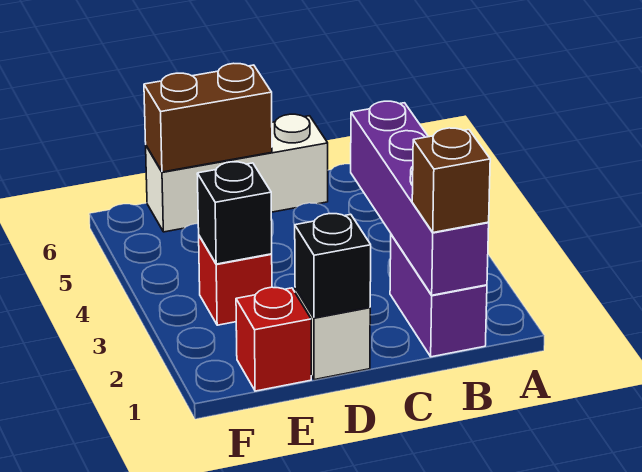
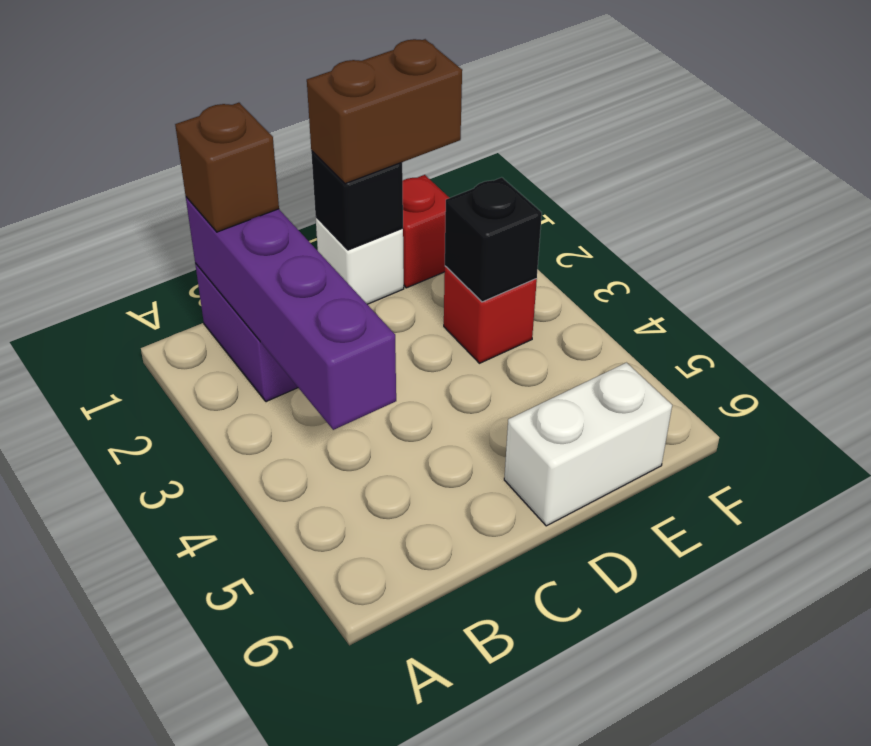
white brick C6:E6 level 1 -> white brick D6:E6 level 1
brown brick D6:E6 level 2 -> brown brick D1:E1 level 3

